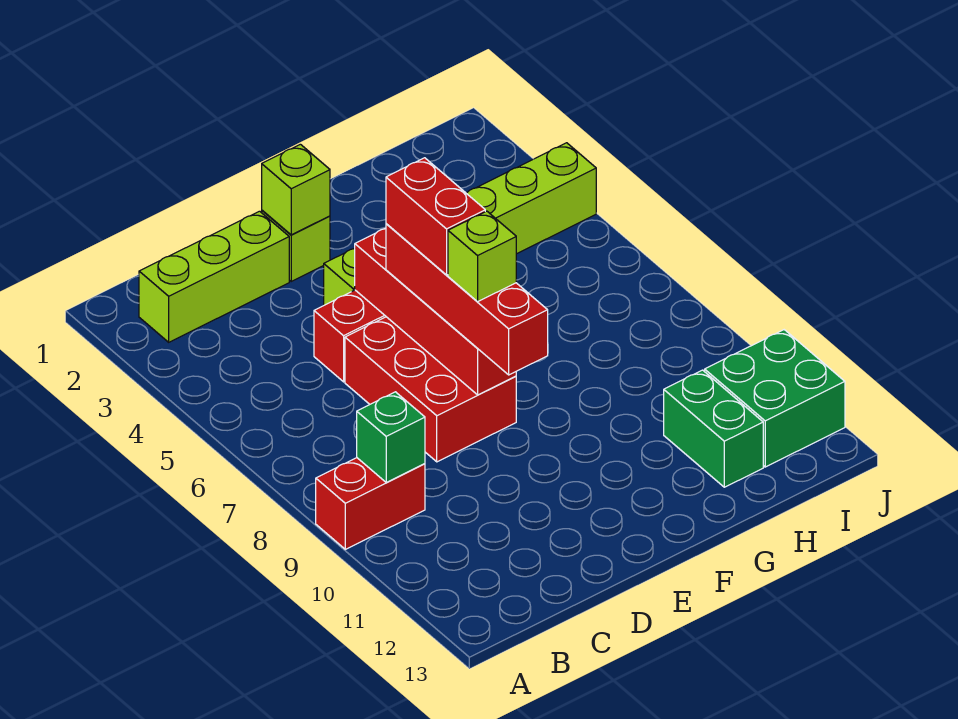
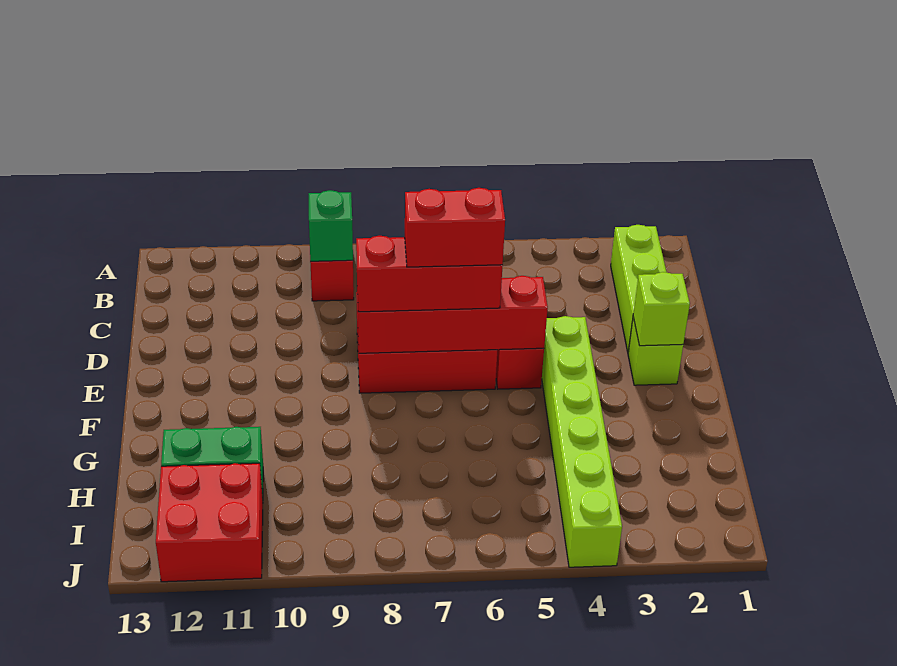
red brick E6:E9 level 3 -> red brick E6:E8 level 3
lime brick E8 level 4 -> none
green brick I11:J12 level 1 -> red brick I11:J12 level 1

